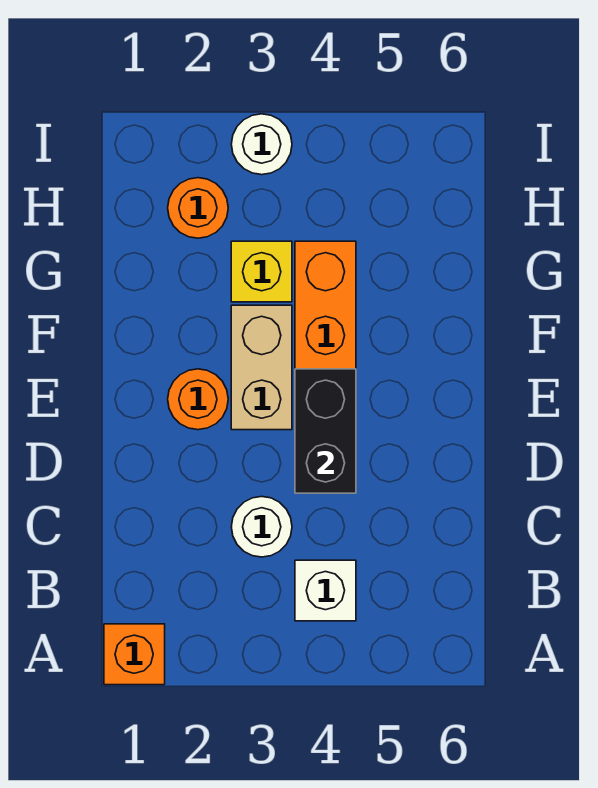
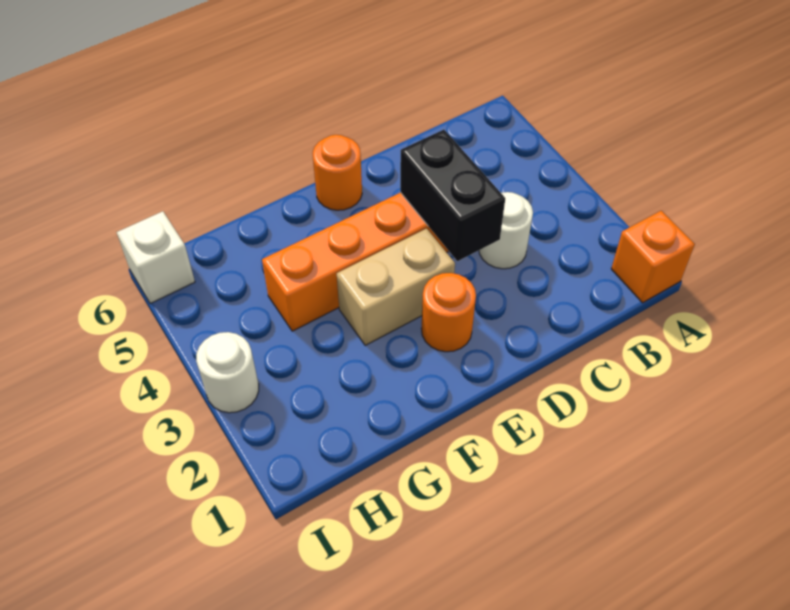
white brick B4 level 1 -> white brick I6 level 1
black brick D4:E4 level 2 -> black brick D3:D4 level 2
yellow brick G3 level 1 -> none
orange round brick H2 level 1 -> orange round brick E6 level 1

